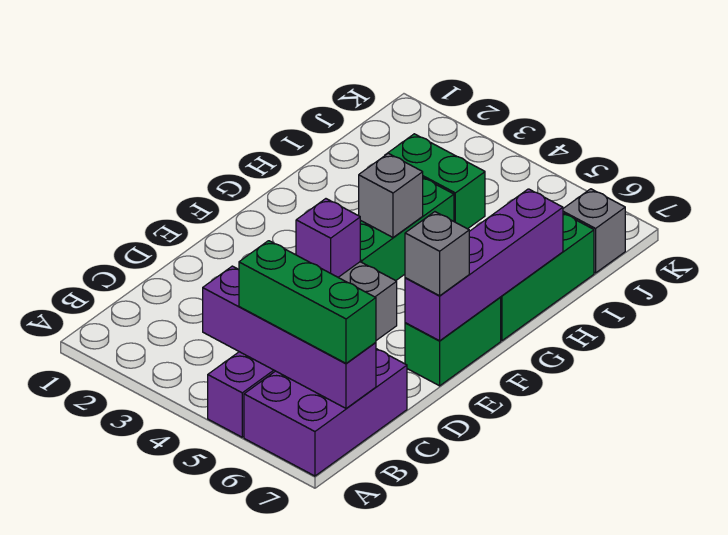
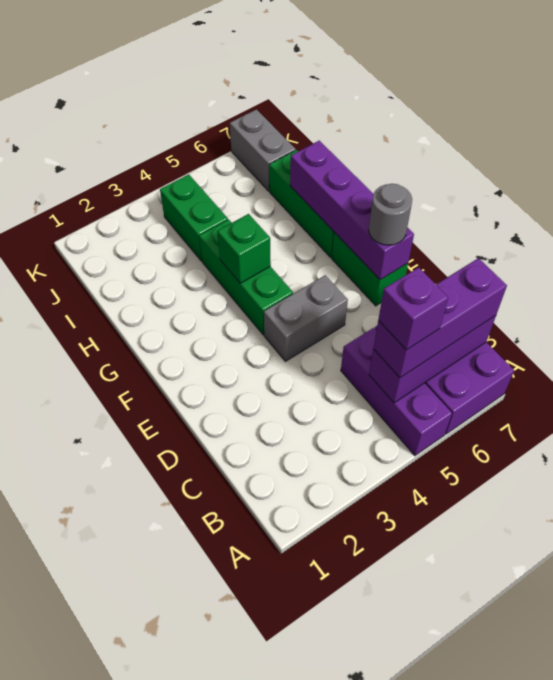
purple brick B4:B7 level 2 -> purple brick B5:B7 level 2
green brick B5:B7 level 3 -> purple brick B5:B7 level 3
purple brick E4 level 2 -> purple brick B5 level 4
grey brick E7 level 3 -> grey round brick E7 level 3
grey brick G4 level 2 -> green brick G4 level 2
green brick I3:I4 level 1 -> green brick I4:J4 level 1
grey brick J7 level 1 -> grey brick J7:K7 level 1

